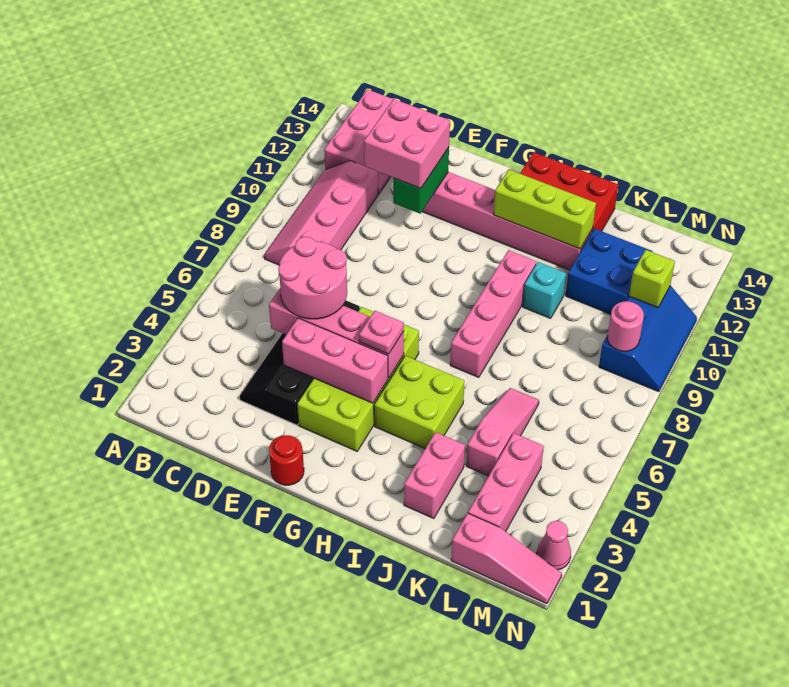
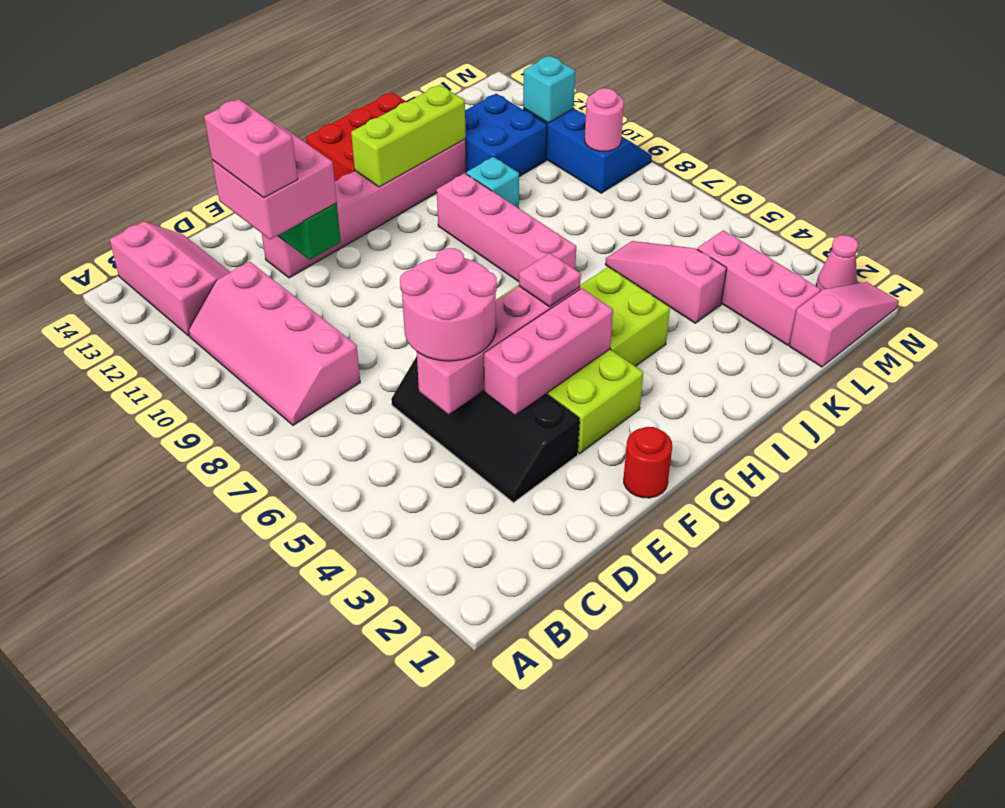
pink brick J2:J3 level 1 -> pink brick D11:D12 level 4
lime brick M11 level 2 -> cyan brick M11 level 2

